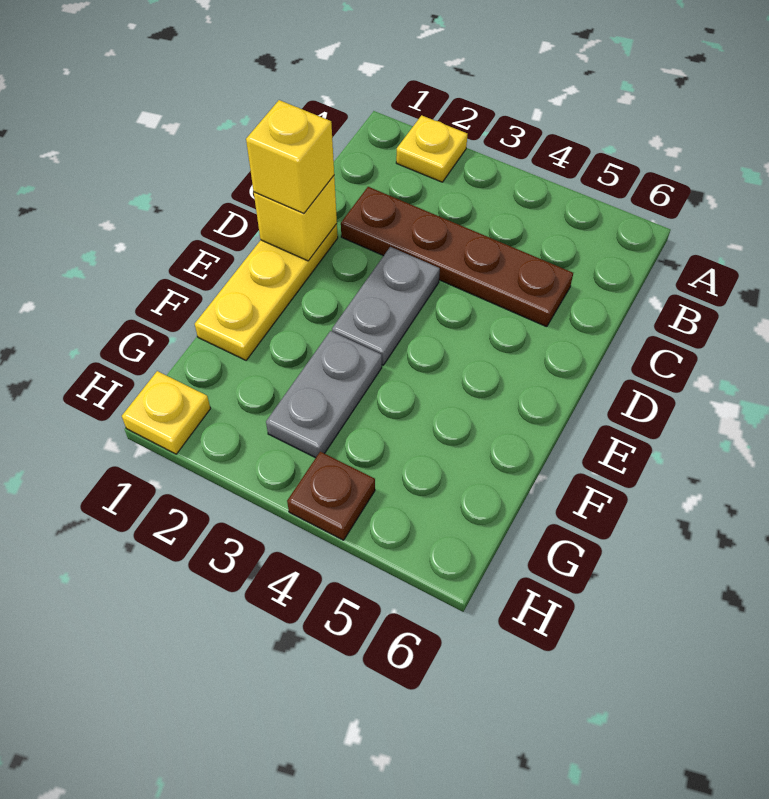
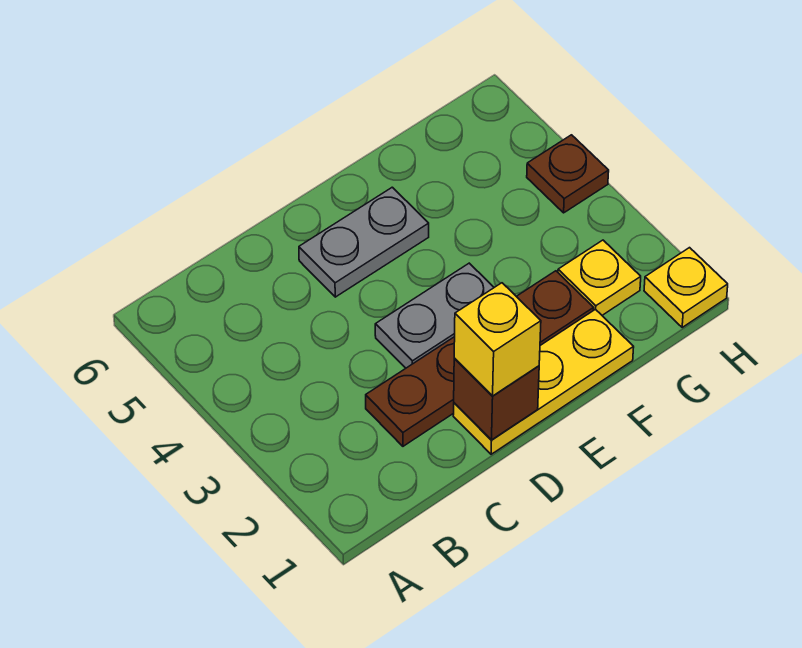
yellow plate A2 level 1 -> yellow plate G2 level 1
brown plate C2:C5 level 1 -> brown plate C2:F2 level 1
yellow brick D1 level 2 -> brown brick D1 level 2
grey plate F3:G3 level 1 -> grey plate D5:E5 level 1

